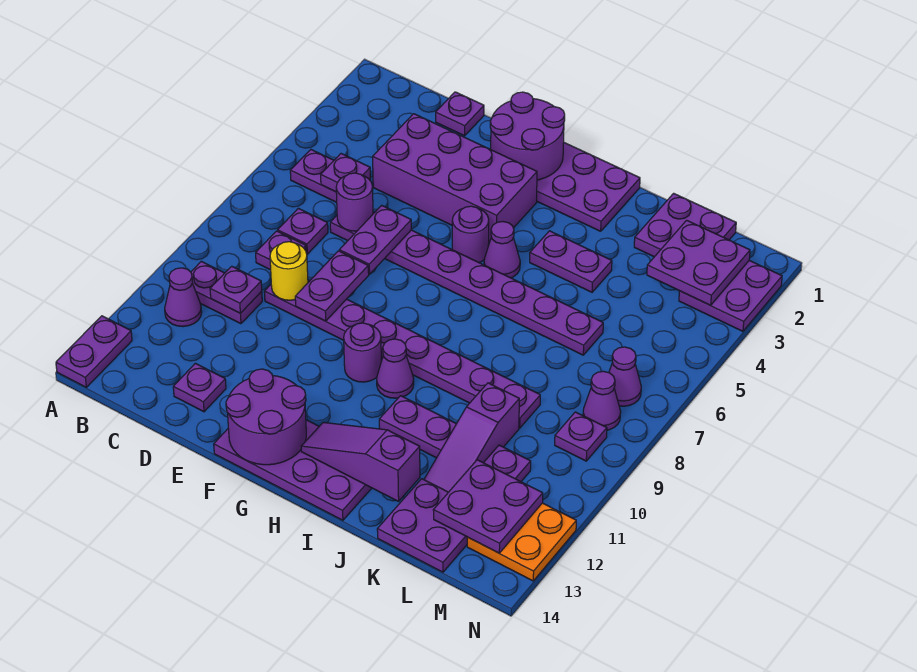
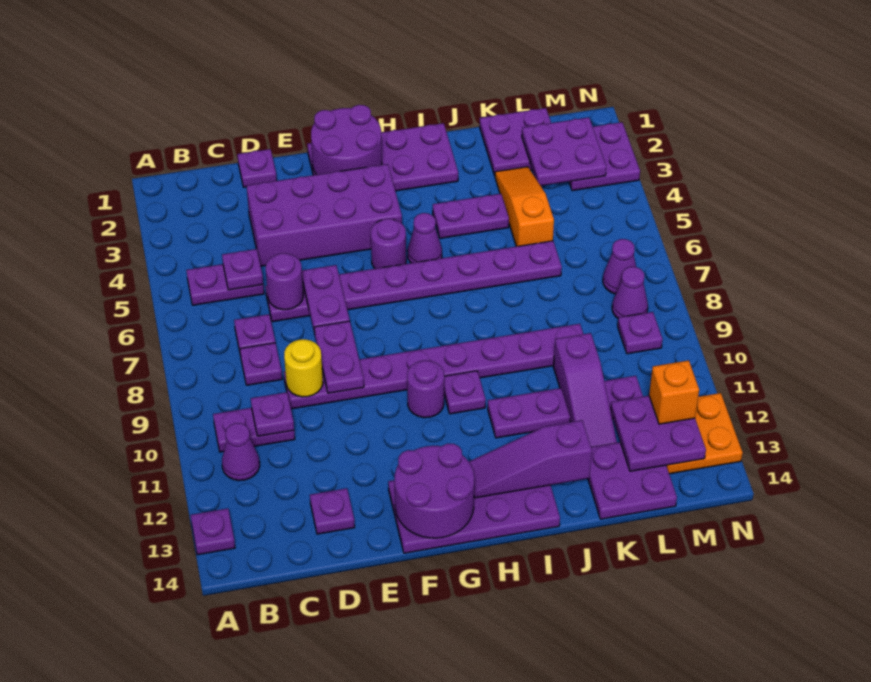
purple plate A13:A14 level 1 -> purple plate A13 level 1
purple cone H10 level 1 -> purple plate H10 level 1
none -> orange slope K3:K5 level 1 top 5
none -> orange brick M12 level 3

